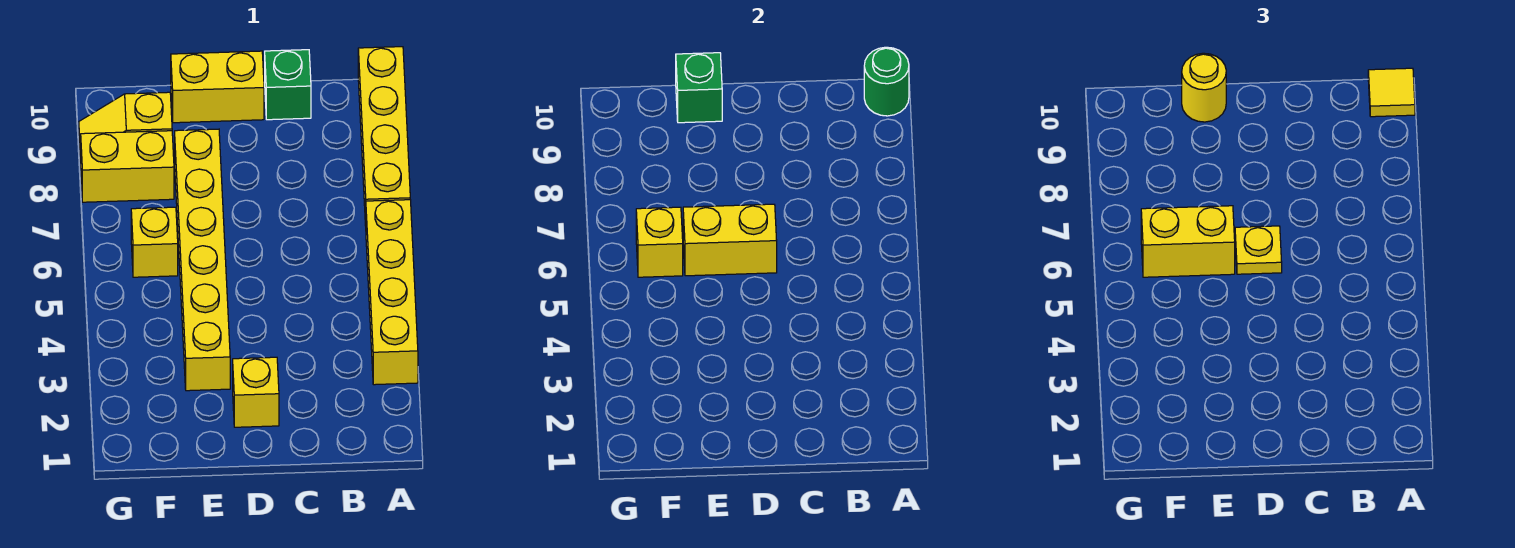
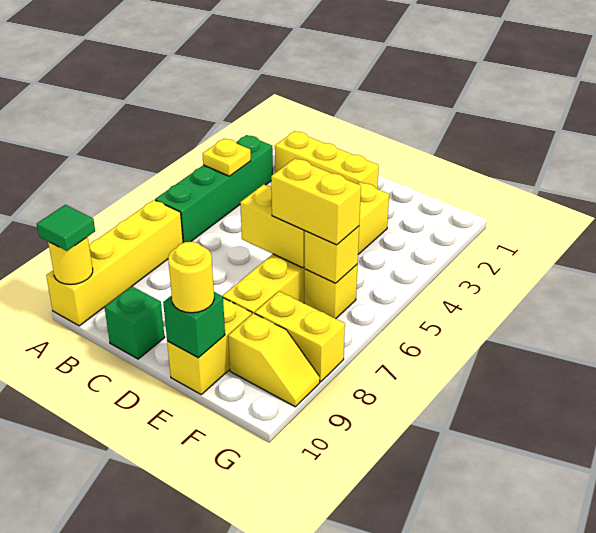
yellow brick A3:A6 level 1 -> green brick A3:A6 level 1
green round brick A10 level 2 -> yellow round brick A10 level 2
yellow tile A10 level 3 -> green tile A10 level 3
yellow brick D2 level 1 -> yellow brick B2:D2 level 1
yellow plate D6 level 3 -> yellow plate A4 level 2
yellow brick D10:E10 level 1 -> yellow brick E9:E10 level 1

